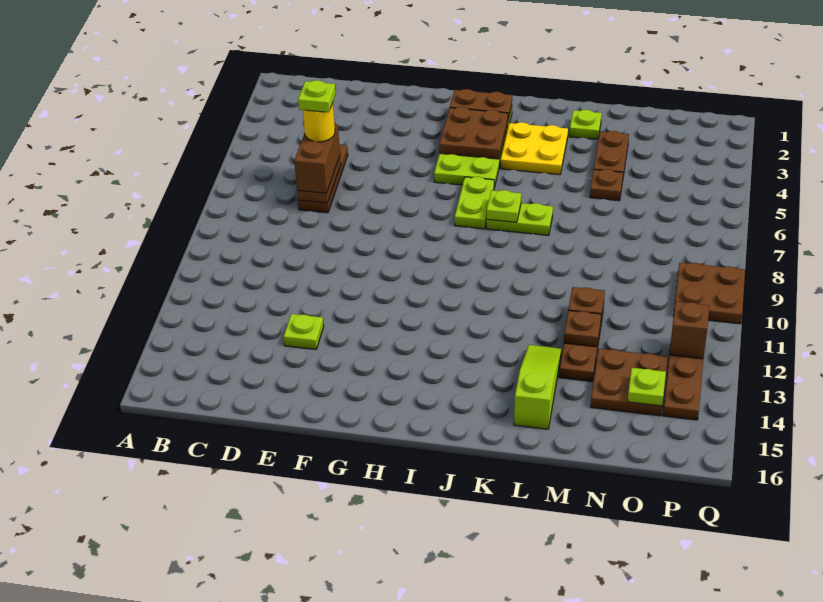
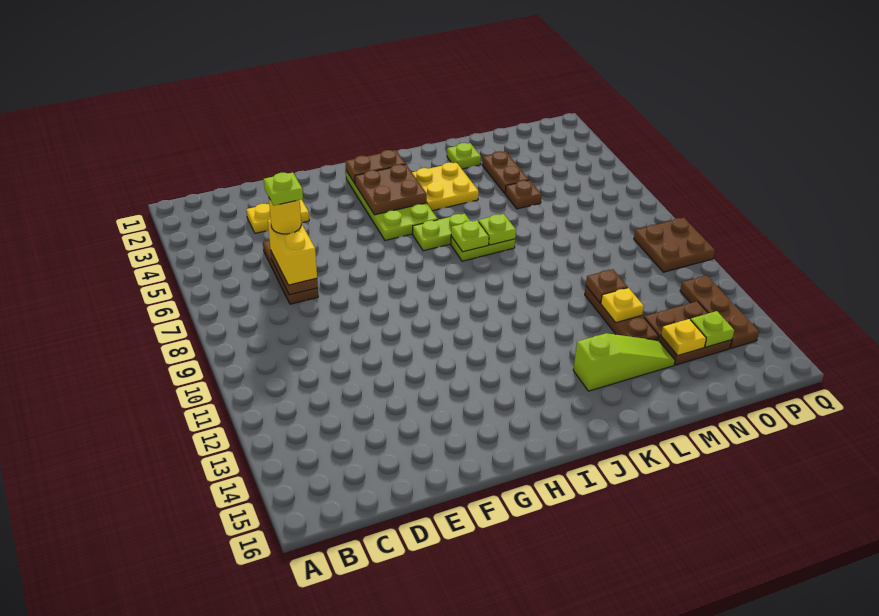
none -> yellow plate D3:E3 level 1
brown brick D6:D7 level 3 -> yellow brick D6:D7 level 3
lime plate E13 level 1 -> lime plate K7 level 2
lime plate I6:I7 level 1 -> lime plate I6:J6 level 1
lime slope L13:L15 level 1 top 15 -> lime slope K14:M14 level 1 top K
brown plate M12 level 2 -> yellow plate M12 level 2
none -> yellow plate N14 level 2
brown brick P12 level 2 -> none

